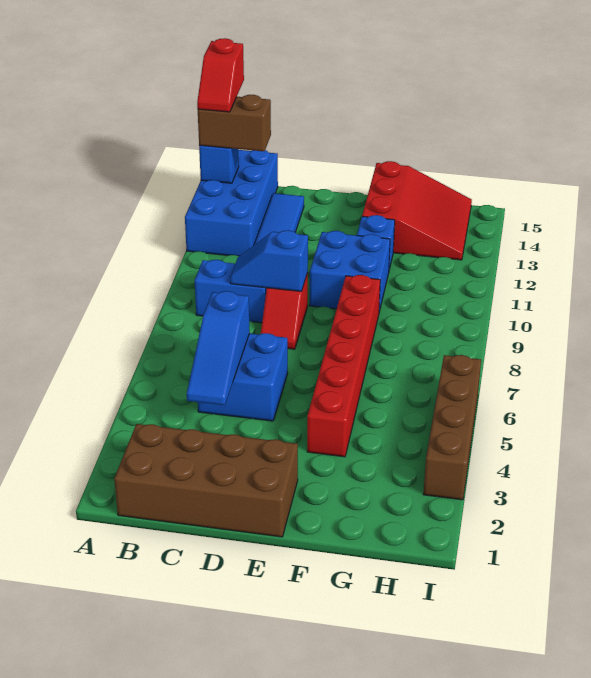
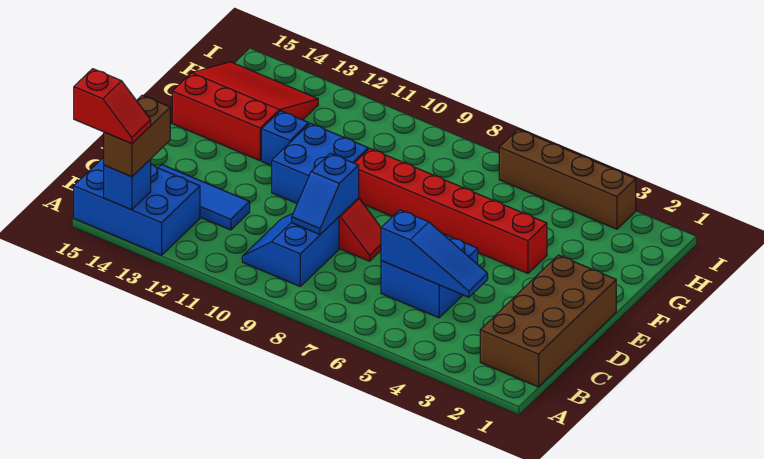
blue brick A12:B15 level 1 -> blue brick A13:B15 level 1

